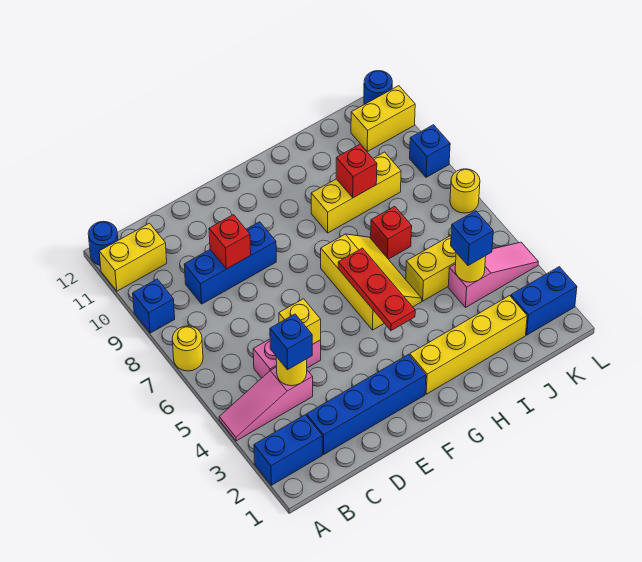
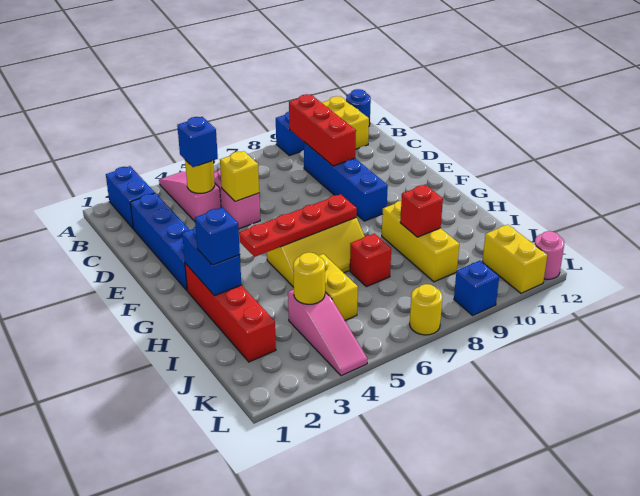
yellow round brick A7 level 1 -> none
blue brick C9:E9 level 1 -> blue brick C9:F9 level 1
red brick D9 level 2 -> red brick B9:D9 level 2
yellow brick G2:J2 level 1 -> red brick G2:J2 level 1
red plate G4:G6 level 2 -> red plate G4:G7 level 2
blue brick J4 level 3 -> blue brick H2 level 3
blue brick K2:L2 level 1 -> blue brick G2:H2 level 2
blue round brick L12 level 1 -> pink round brick L12 level 1

